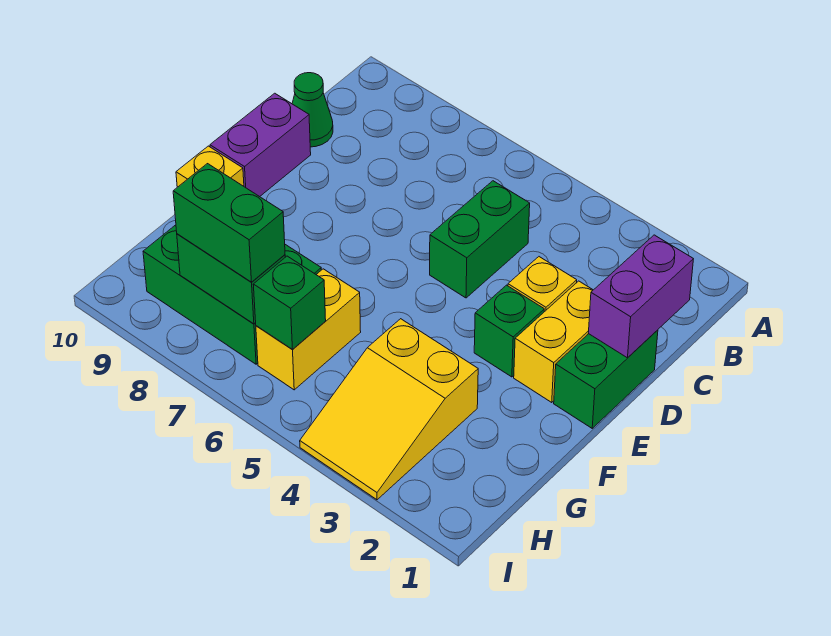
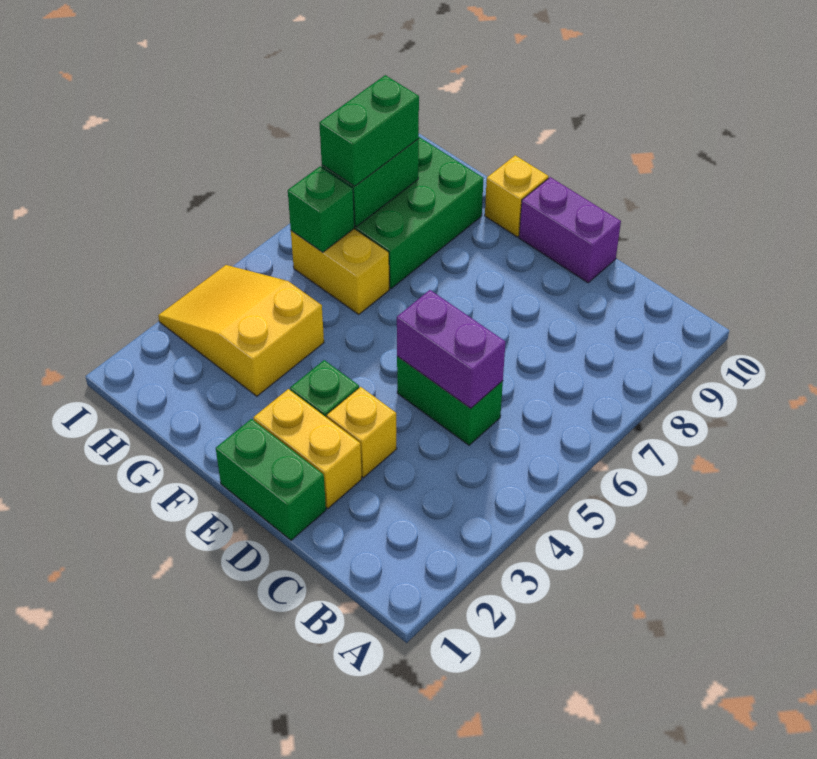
purple brick C1:D1 level 2 -> purple brick C5:D5 level 2
green cone C10 level 1 -> none

